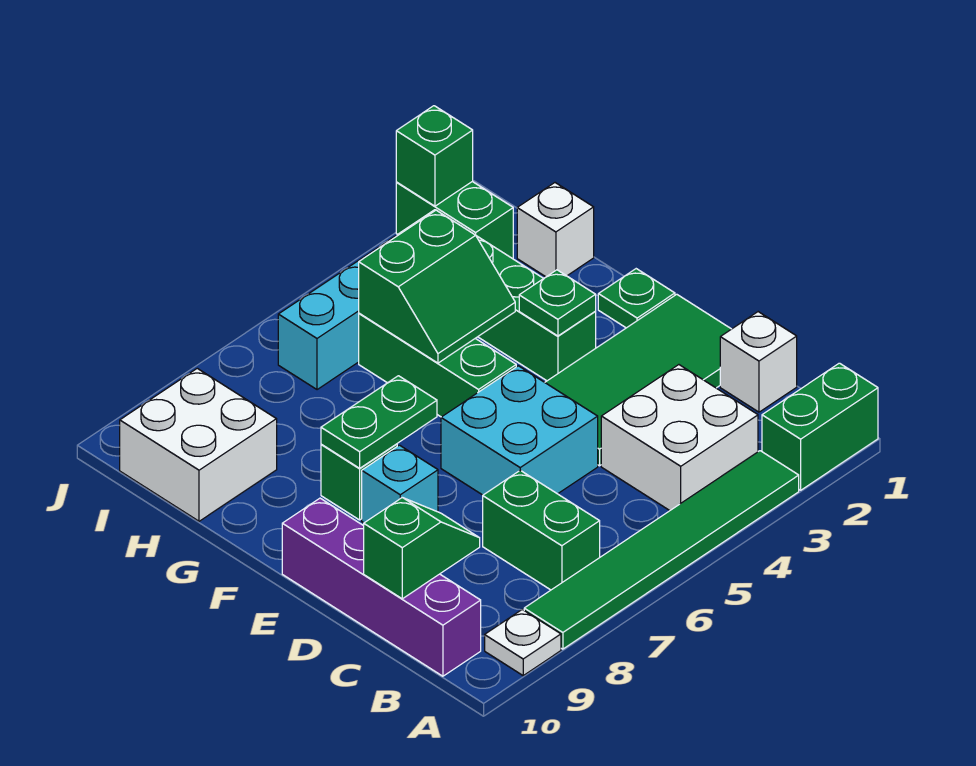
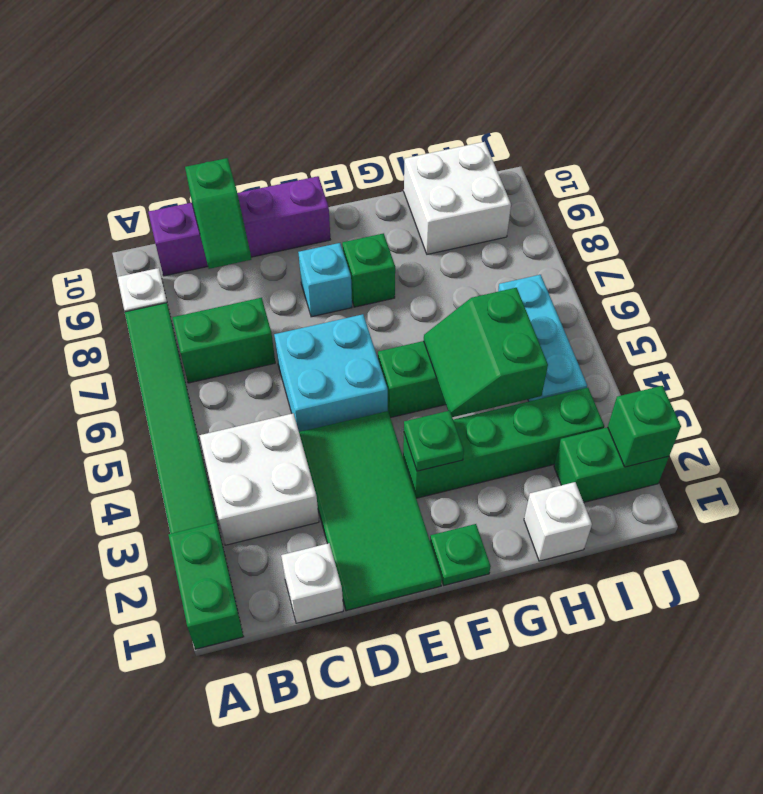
green plate F7:F8 level 2 -> none

